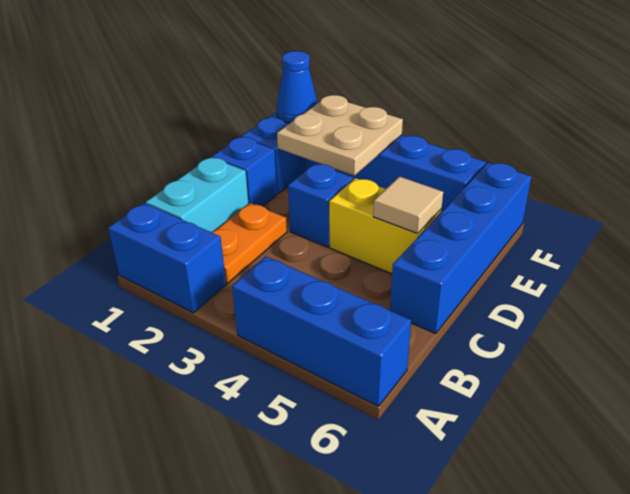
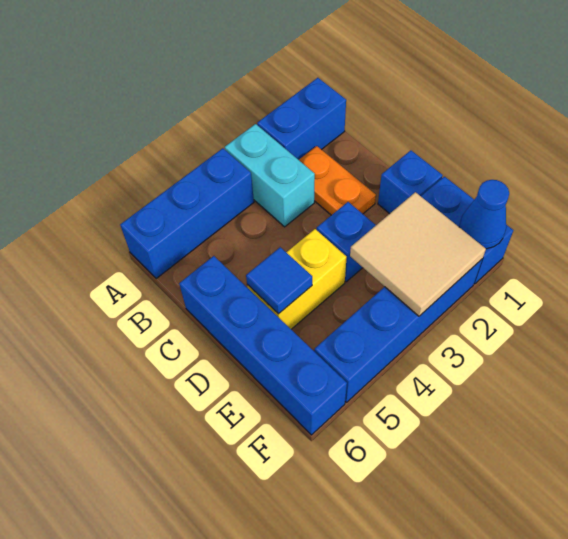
cyan brick B1:C1 level 1 -> cyan brick A3:B3 level 1
tan tile D5 level 2 -> blue tile D5 level 2
tan plate E2:F3 level 2 -> tan tile E2:F3 level 2

